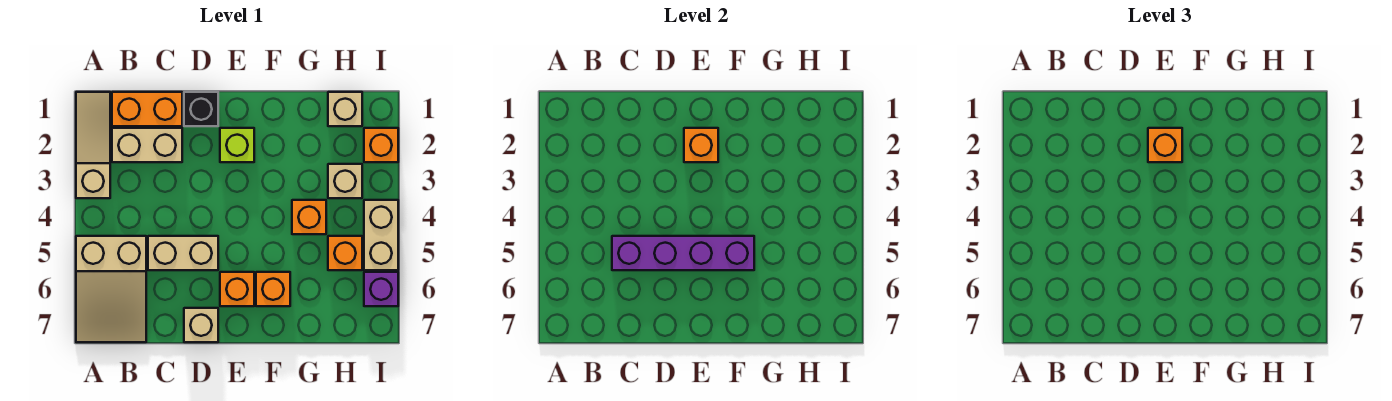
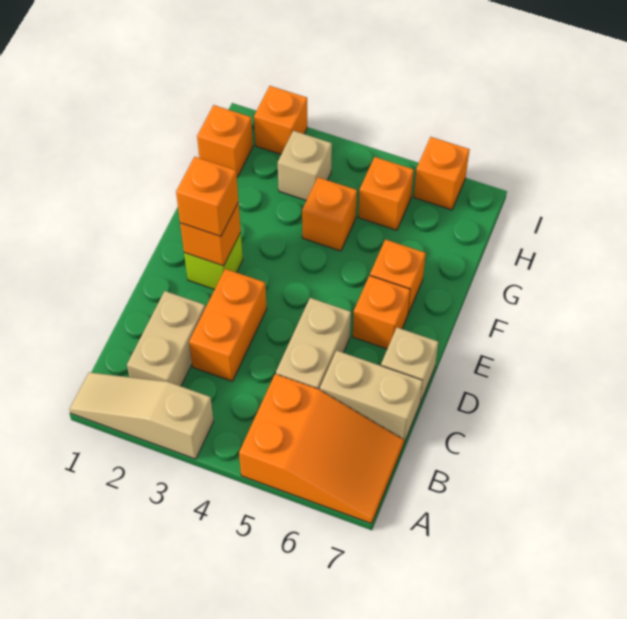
tan slope A5:B7 level 1 top 5 -> orange slope A5:B7 level 1 top 5
orange brick B1:C1 level 1 -> orange brick C3:D3 level 1
purple brick C5:F5 level 2 -> none
black brick D1 level 1 -> none
tan brick H1 level 1 -> orange brick H1 level 1
tan brick I4:I5 level 1 -> tan brick C6:C7 level 1
purple brick I6 level 1 -> orange brick I6 level 1

